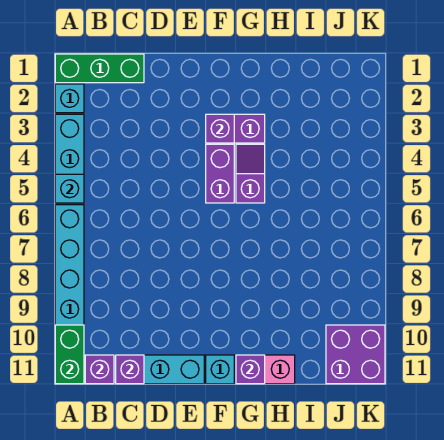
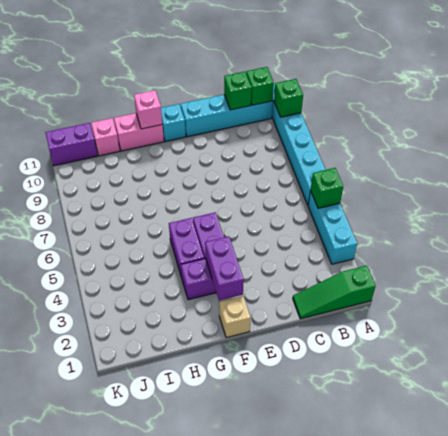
green brick A1:C1 level 1 -> green slope A1:C1 level 1 top A
cyan brick A2 level 1 -> none
cyan brick A5 level 2 -> green brick A5 level 2
green brick A10:A11 level 2 -> green brick A10 level 2
purple brick B11 level 2 -> green brick B11 level 2
purple brick C11 level 2 -> green brick C11 level 2
none -> tan brick F1 level 1
purple brick F3 level 2 -> purple brick F2:F3 level 2
purple slope G4:G5 level 1 top 5 -> purple brick G4:G5 level 1
purple brick G11 level 2 -> pink brick G11 level 2
none -> pink brick I11 level 1
purple brick J10:K11 level 1 -> purple brick J11:K11 level 1

